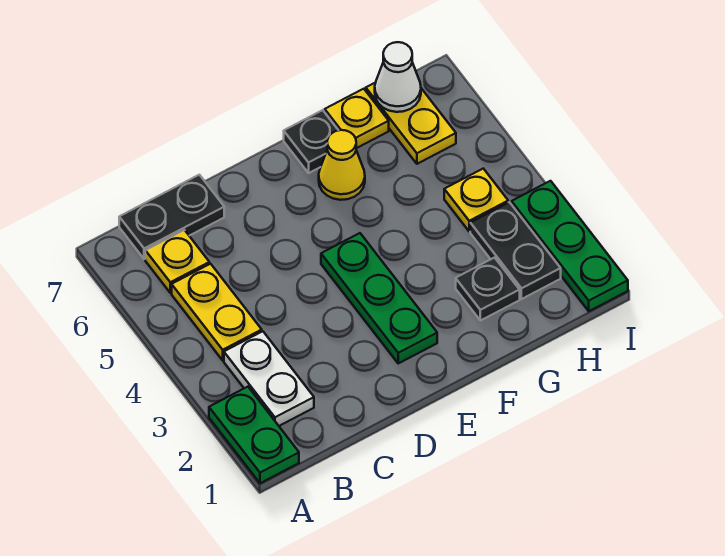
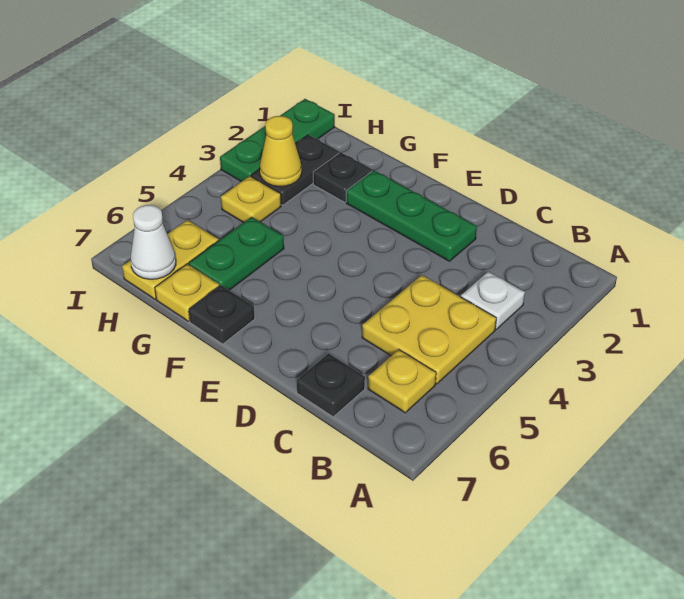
green plate A1:A2 level 1 -> green plate G5:G6 level 1
white plate B2:B3 level 1 -> white plate B3 level 1
yellow plate B4:B5 level 1 -> yellow plate B4:C5 level 1
black plate B7:C7 level 1 -> black plate C7 level 1
green plate E2:E4 level 1 -> green plate D2:F2 level 1
yellow cone F6 level 1 -> yellow cone H3 level 2

